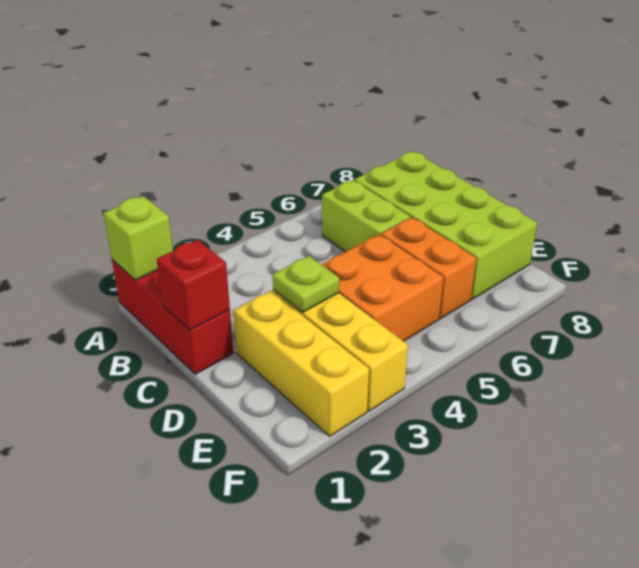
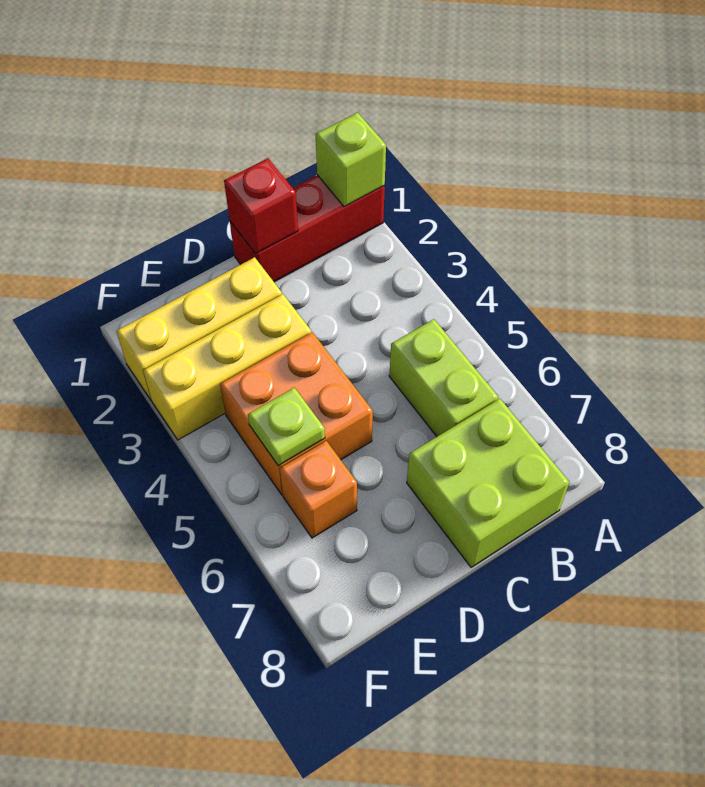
lime brick B6:C6 level 1 -> lime brick B5:B6 level 1
lime brick B7:E8 level 1 -> lime brick B7:C8 level 1
lime plate D3 level 2 -> lime plate E5 level 2
orange brick D6:E6 level 1 -> orange brick E6 level 1

